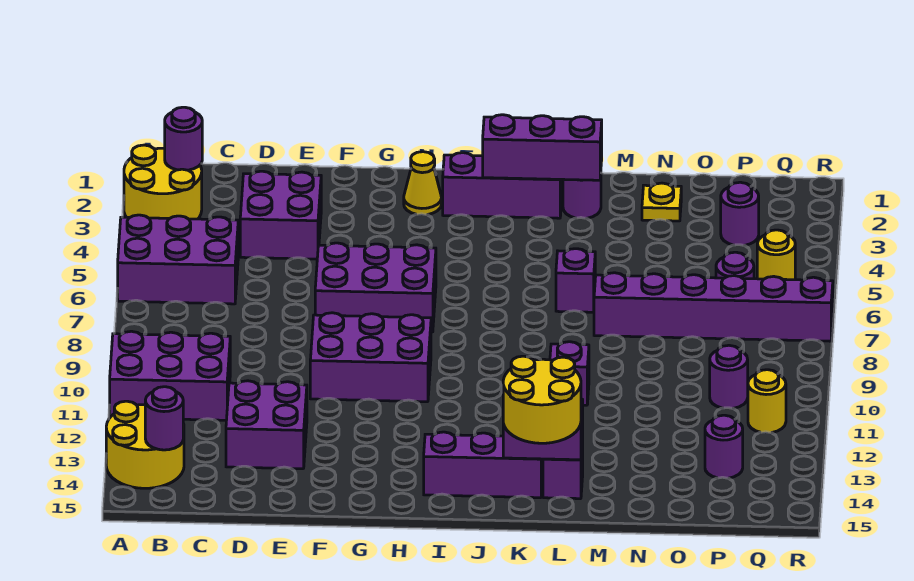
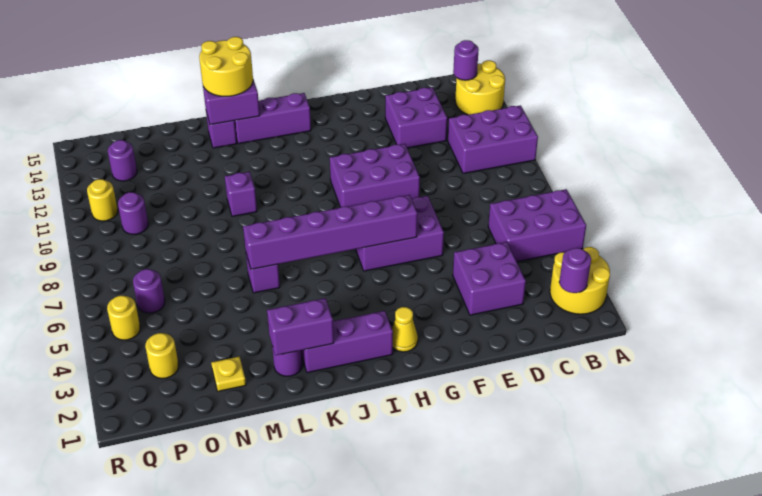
purple brick J2:L2 level 2 -> purple brick K2:L2 level 2
purple brick M7:R7 level 1 -> purple brick G6:L6 level 2
purple round brick P3 level 1 -> yellow round brick P3 level 1

